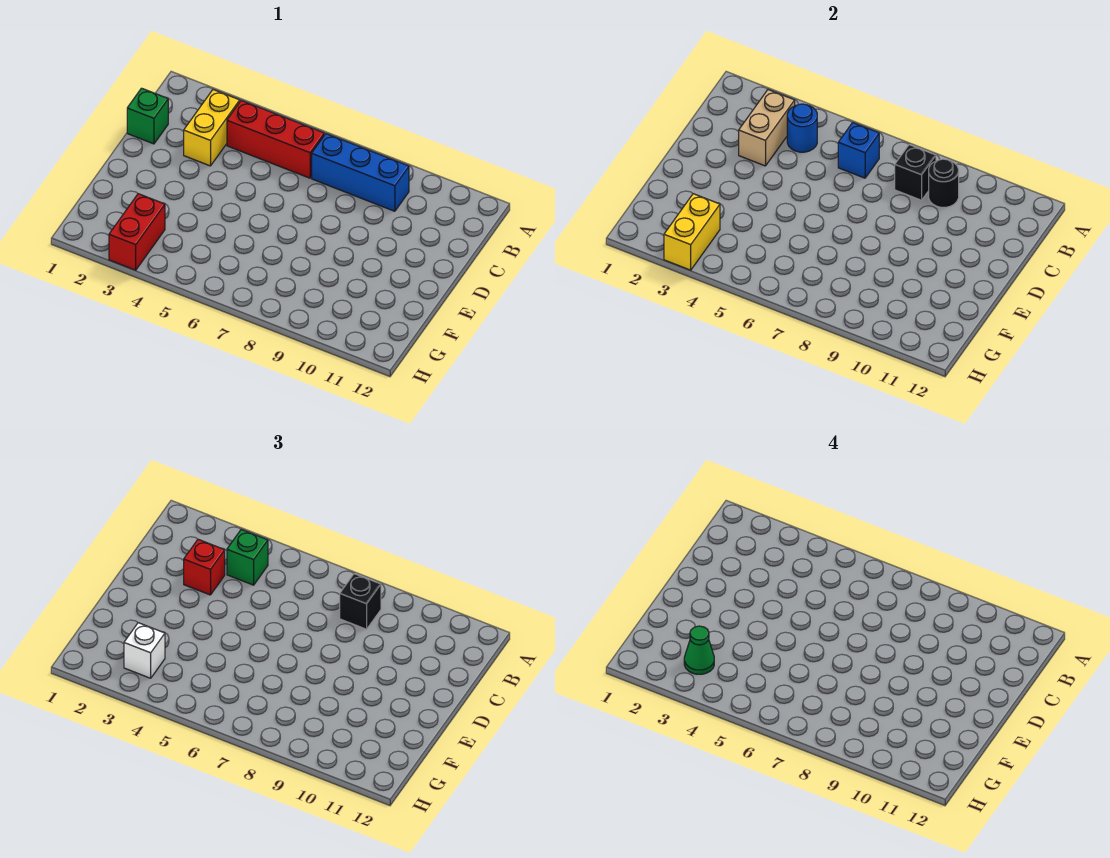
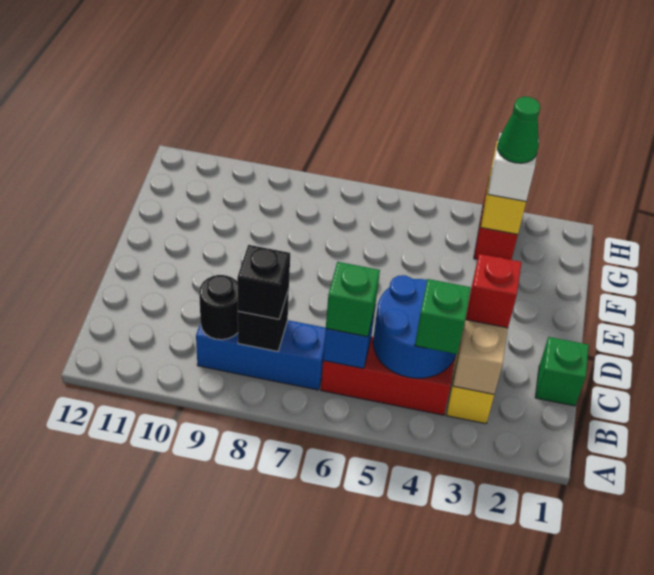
blue round brick B4 level 2 -> blue round brick B4:C5 level 2
none -> green brick B6 level 3

